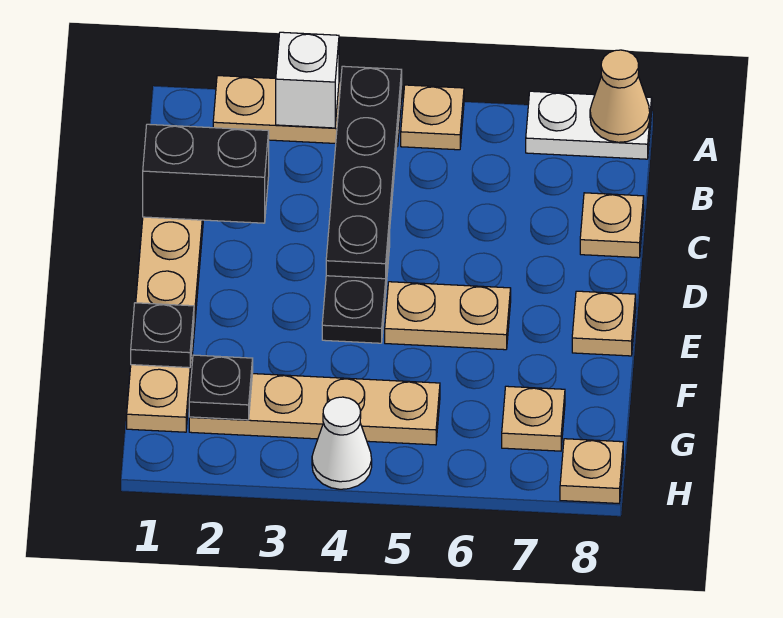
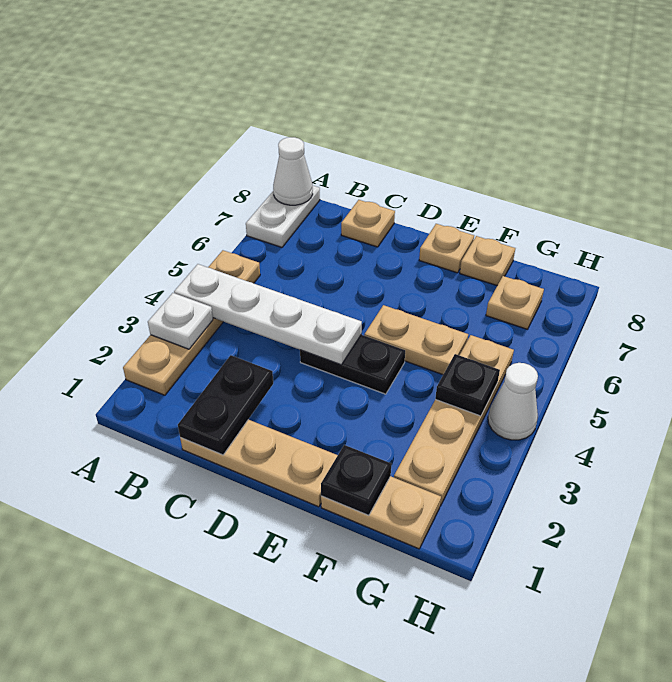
white brick A3 level 2 -> white plate A3 level 2
black plate A4:D4 level 2 -> white plate A4:D4 level 2
tan cone A8 level 2 -> white cone A8 level 2
black brick C1:C2 level 2 -> black plate C1:C2 level 2
tan plate E5:E6 level 1 -> tan plate E5:F5 level 1
black plate G2 level 2 -> black plate G4 level 2
tan plate H8 level 1 -> tan plate F8 level 1

